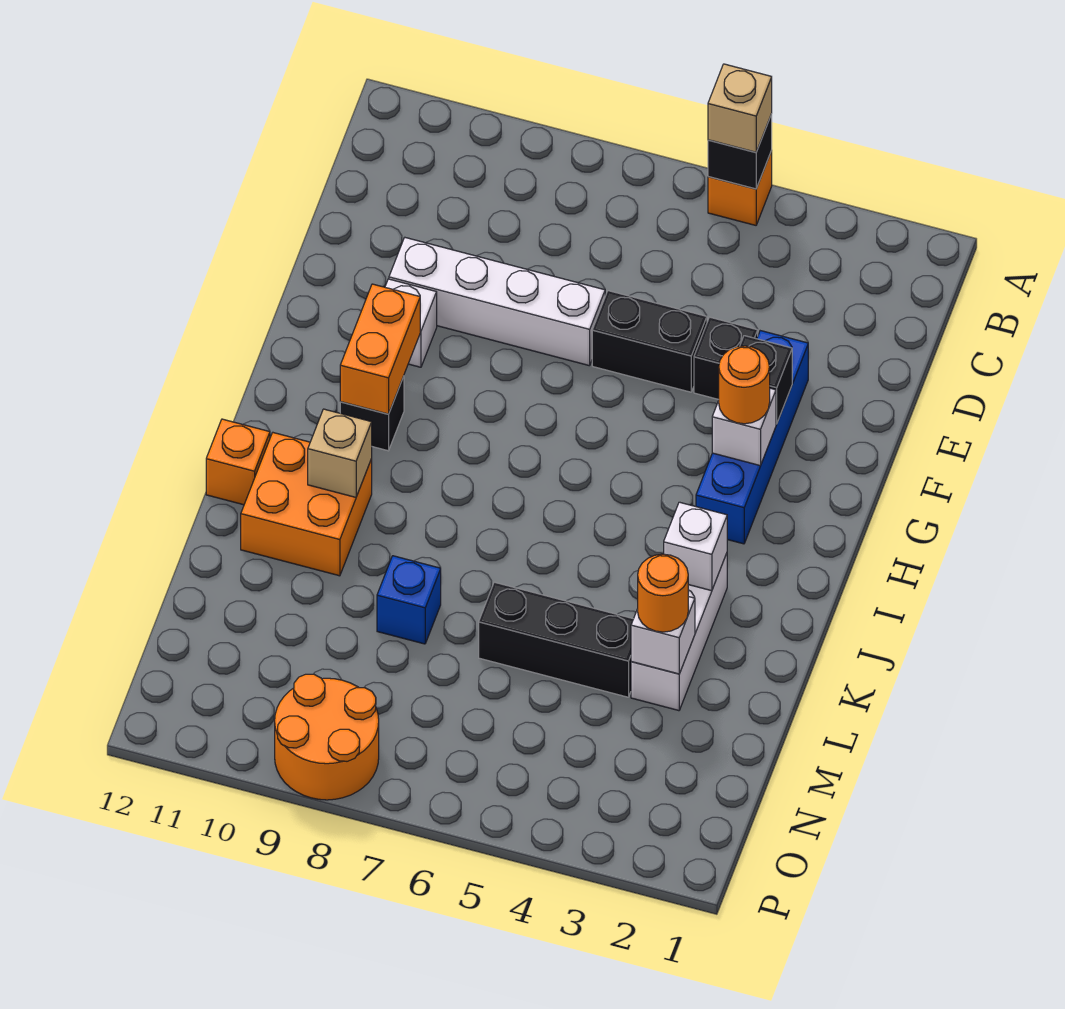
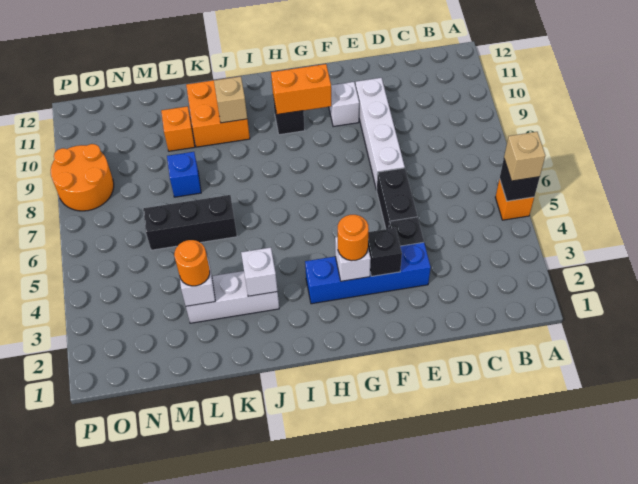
orange brick J12 level 1 -> orange brick L10 level 1
black brick L4:L6 level 1 -> black brick K6:M6 level 1

